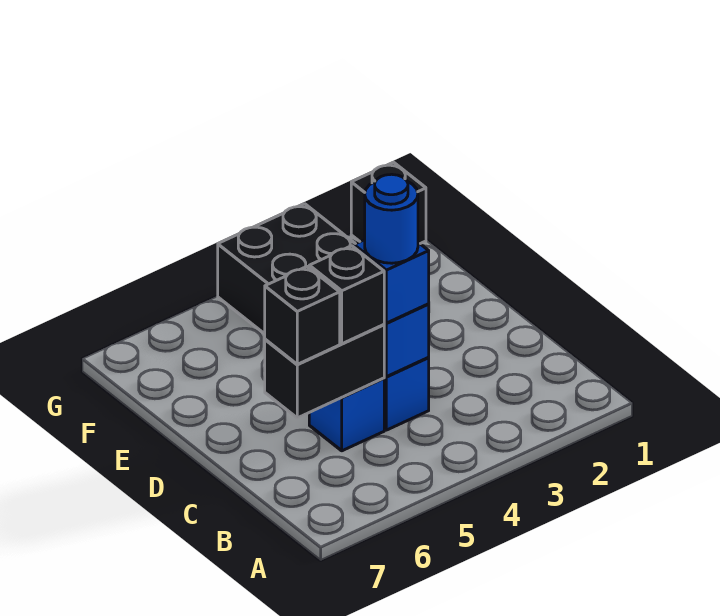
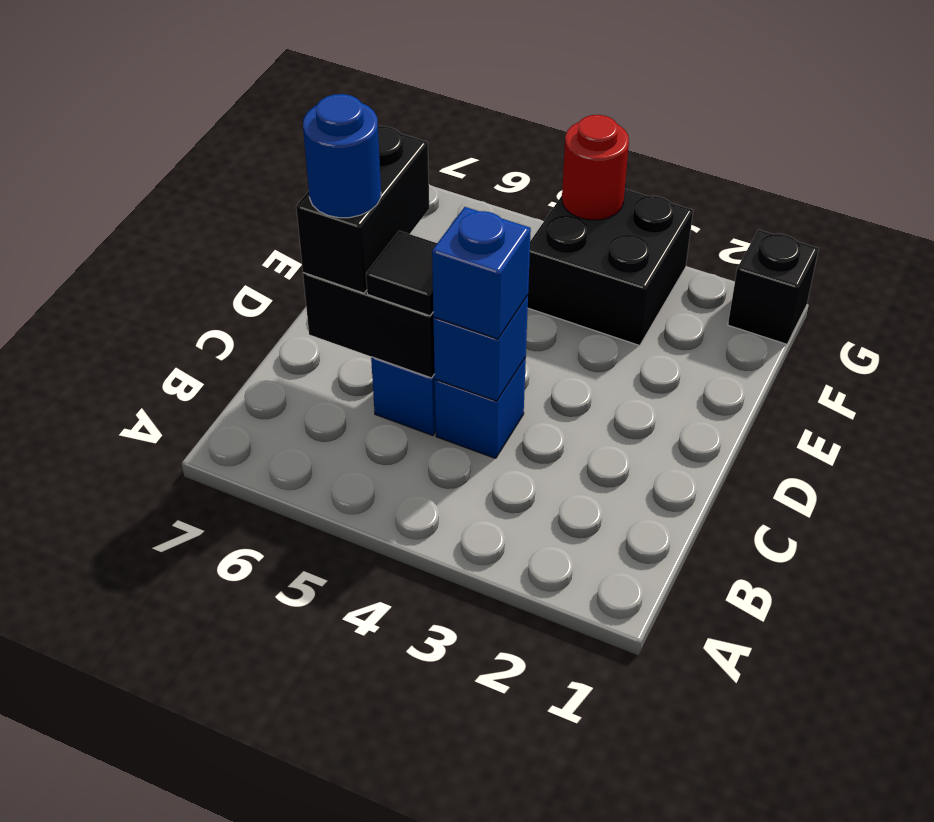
blue round brick C4 level 4 -> blue round brick C6 level 4
black brick C5 level 3 -> black tile C5 level 3
black brick C6 level 3 -> black brick C6:D6 level 3
none -> red round brick G4 level 2

